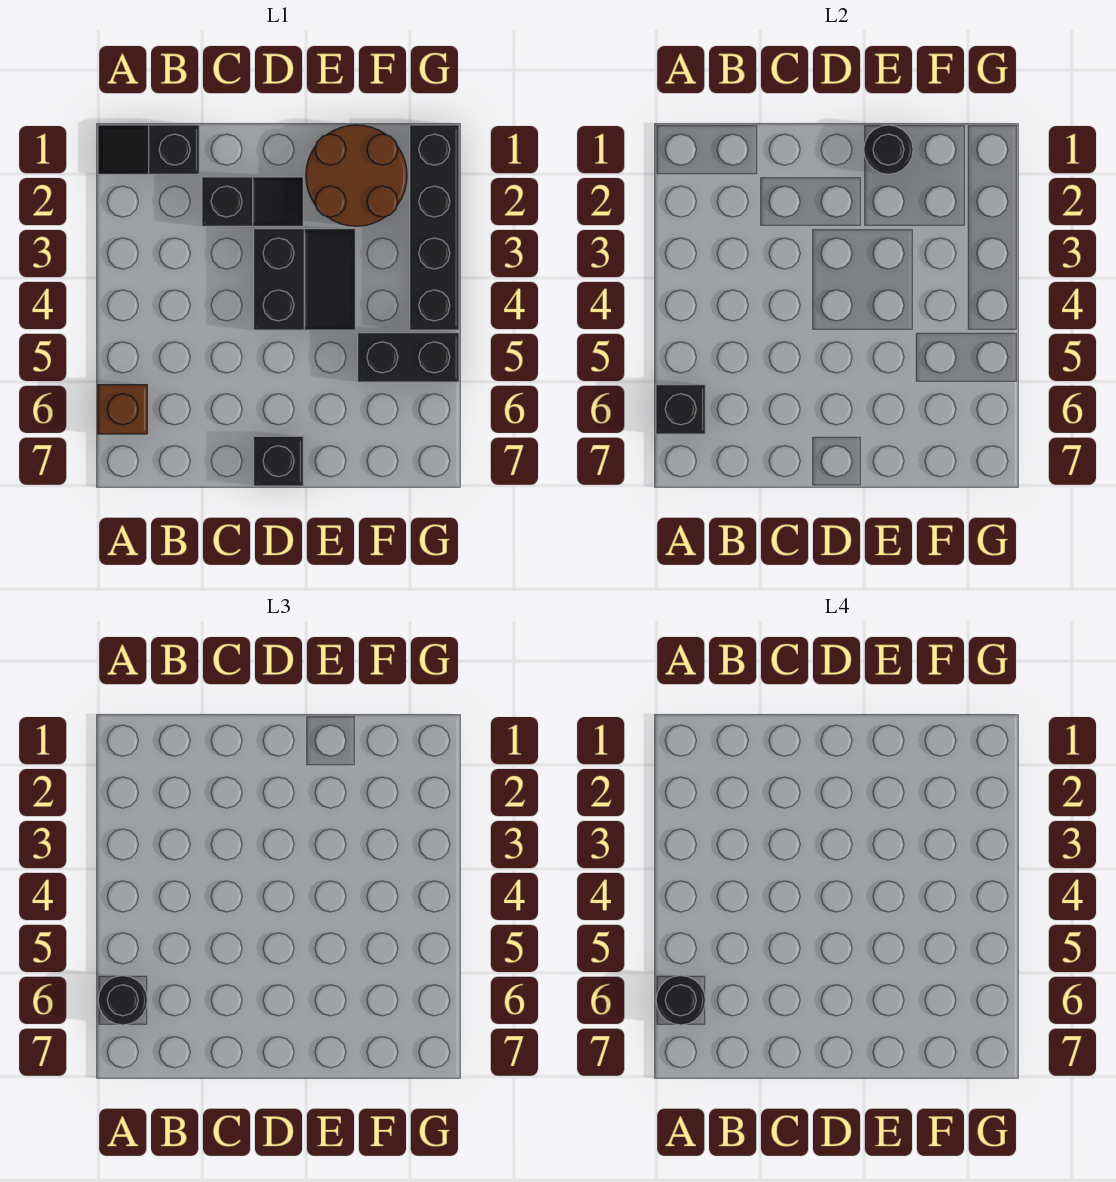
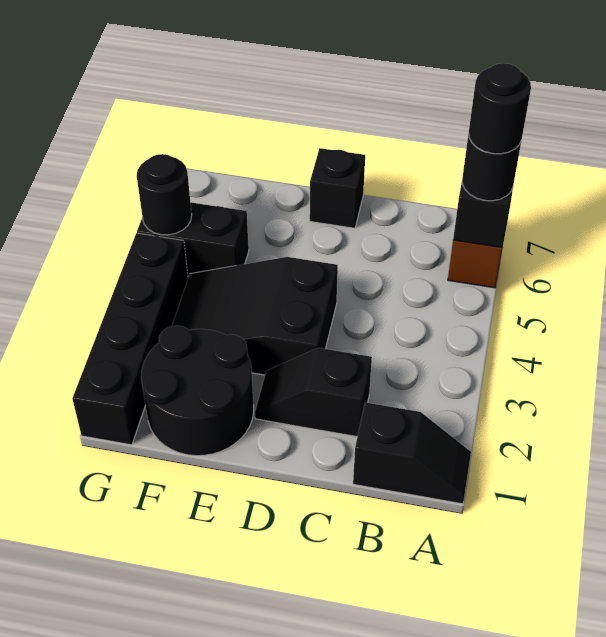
black slope D3:E4 level 1 top D -> black slope D3:F4 level 1 top D
brown round brick E1:F2 level 1 -> black round brick E1:F2 level 1
black round brick E1 level 2 -> black round brick G5 level 2

